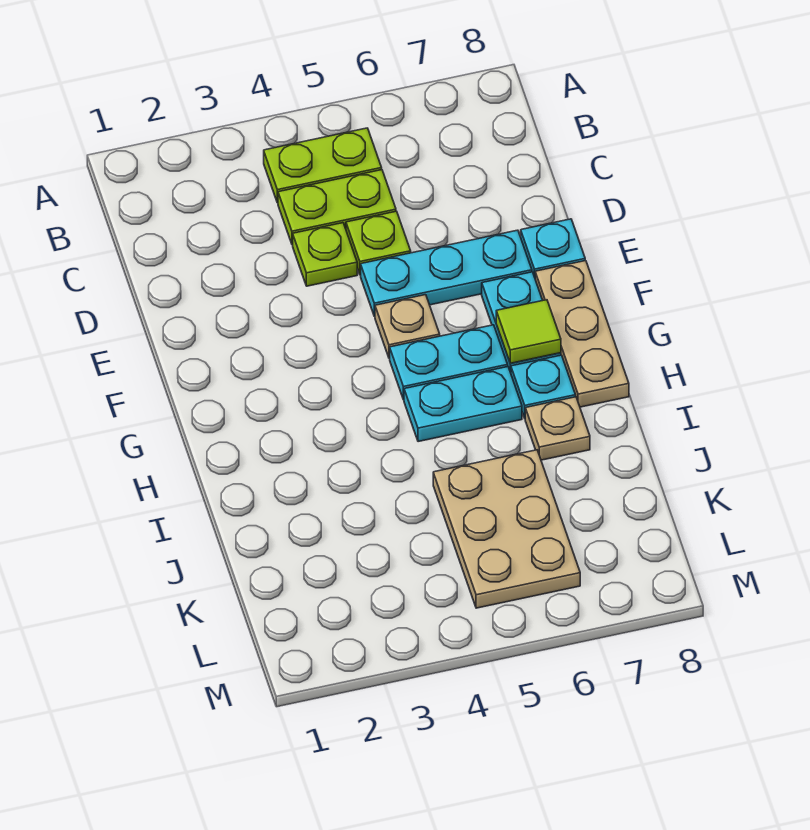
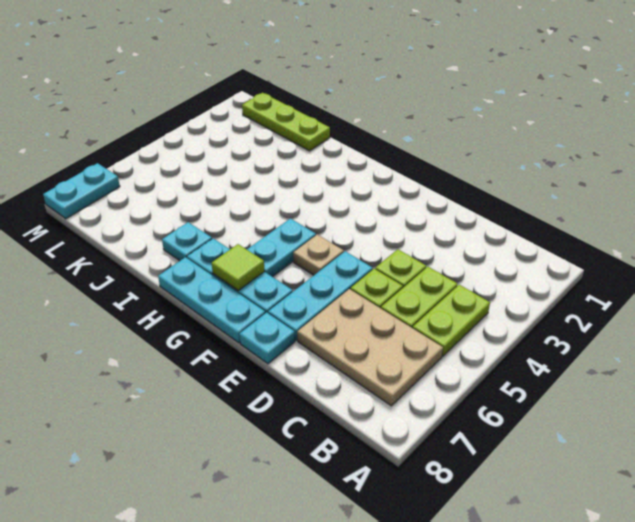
tan plate F8:H8 level 1 -> cyan plate F8:H8 level 1
cyan plate H5:H6 level 1 -> cyan plate M7:M8 level 1
tan plate I7 level 1 -> cyan plate I7 level 1
none -> lime plate J1:L1 level 1
tan plate J5:L6 level 1 -> tan plate B6:D7 level 1

